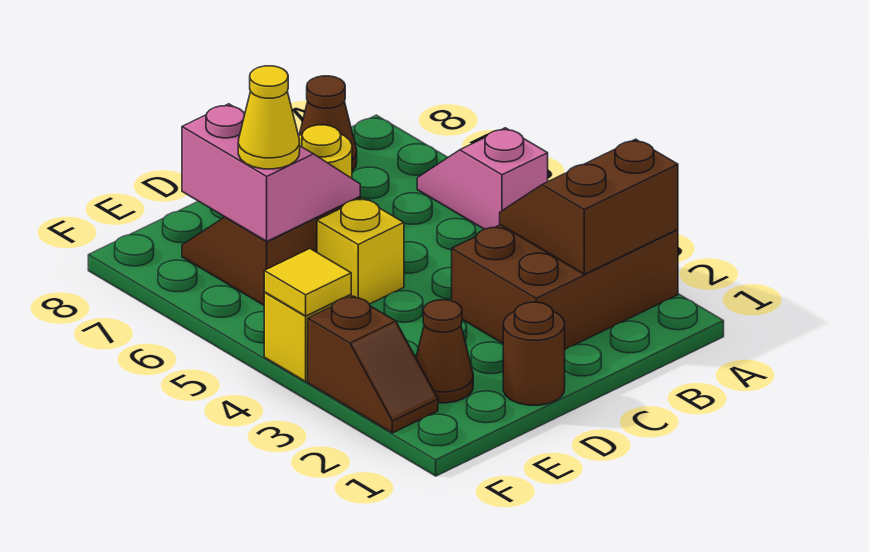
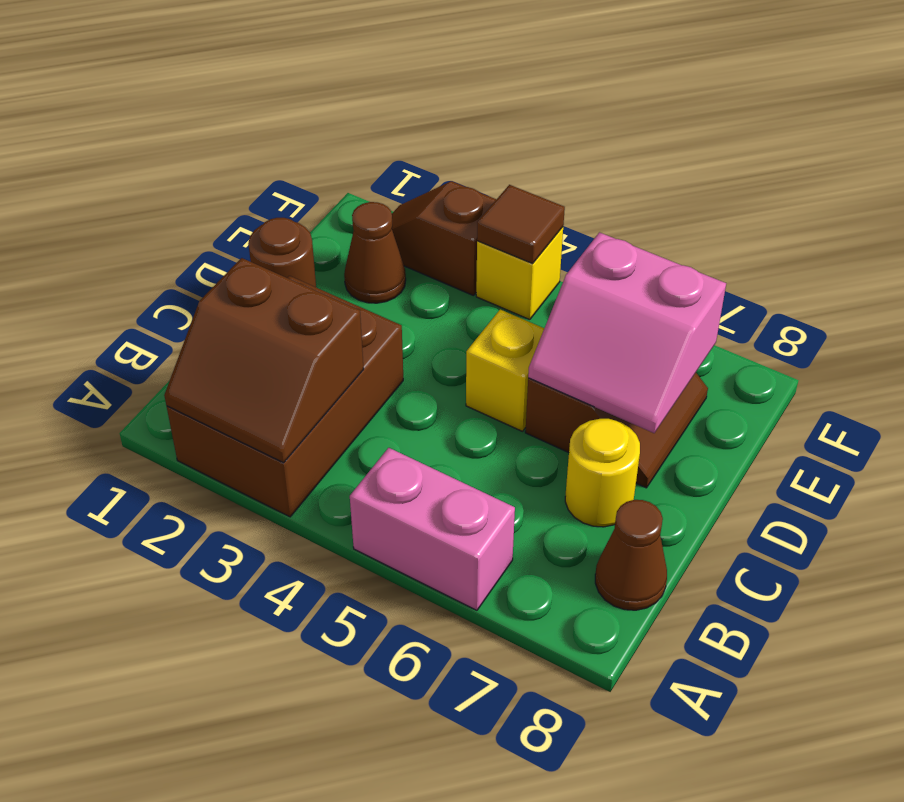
brown slope A2:B3 level 2 top 2 -> brown slope A2:B3 level 2 top B
pink slope A5:A6 level 1 top 5 -> pink brick A5:A6 level 1
yellow cone E6 level 3 -> none
yellow tile F4 level 2 -> brown tile F4 level 2

